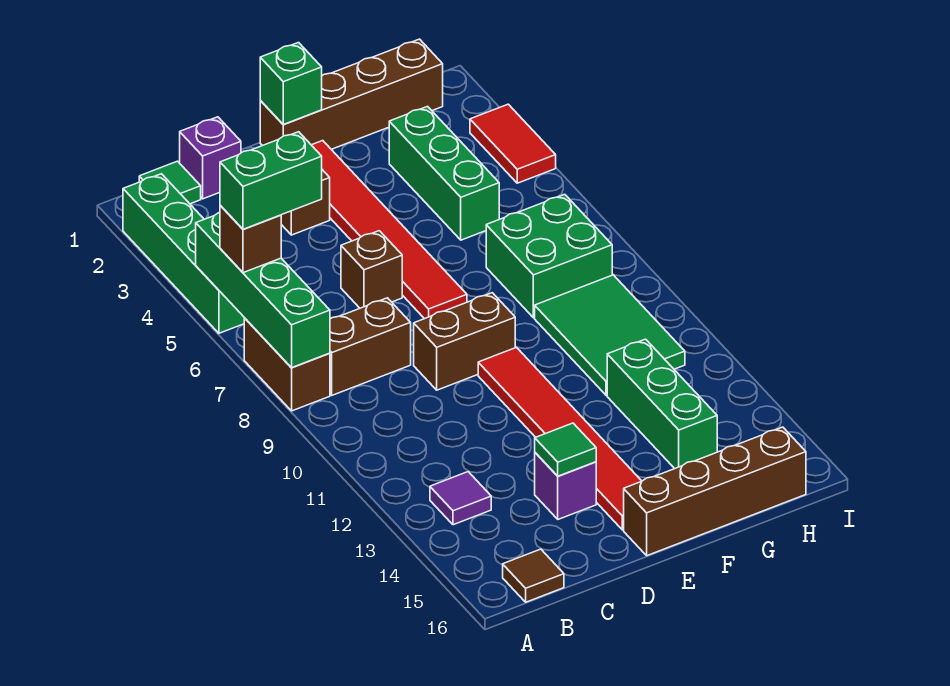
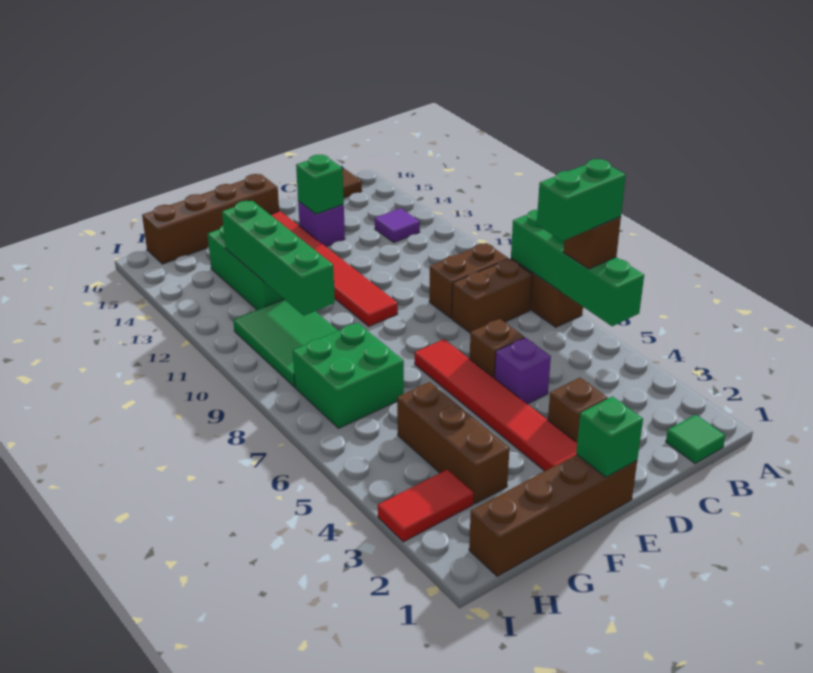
green brick A2:A5 level 1 -> green brick G10:G13 level 2
purple brick C1 level 1 -> purple brick D5 level 1
brown brick D9:E9 level 1 -> brown brick B9:C9 level 1
green tile D14 level 2 -> green brick D14 level 2
green brick G3:G5 level 1 -> brown brick G3:G5 level 1
red tile I3:I4 level 1 -> red tile H3:I3 level 1

